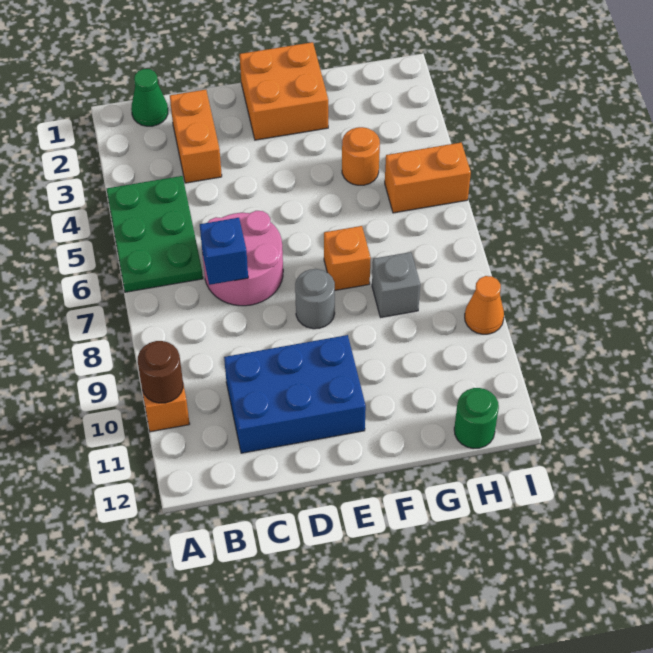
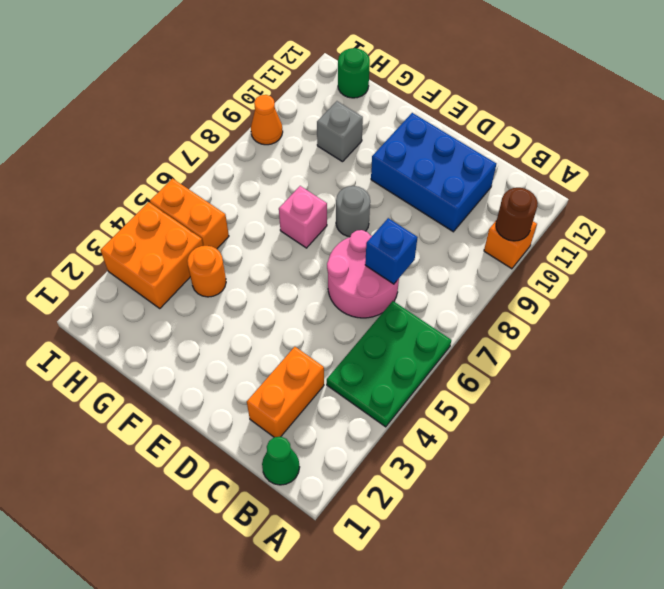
orange brick E1:F2 level 1 -> orange brick H3:I4 level 1
orange brick F7 level 1 -> pink brick F7 level 1
grey brick G8 level 1 -> grey brick G10 level 1

